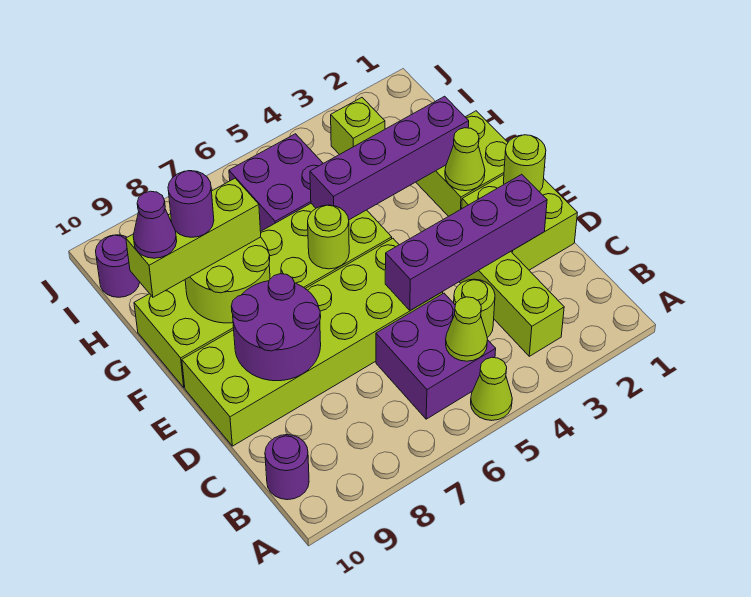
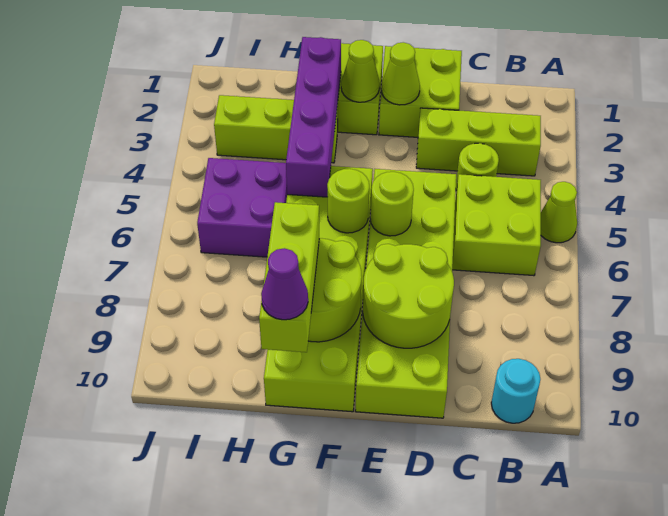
purple brick B5:C6 level 1 -> lime brick B5:C6 level 1
lime cone B5 level 2 -> lime cone E2 level 2
purple round brick B10 level 1 -> cyan round brick B10 level 1
purple brick D2:D5 level 2 -> none
purple round brick D8:E9 level 2 -> lime round brick D8:E9 level 2
lime round brick E1 level 2 -> lime round brick E6 level 2
purple round brick G9 level 4 -> none
lime brick I3 level 1 -> lime brick G3:I3 level 1
purple round brick I10 level 1 -> none

